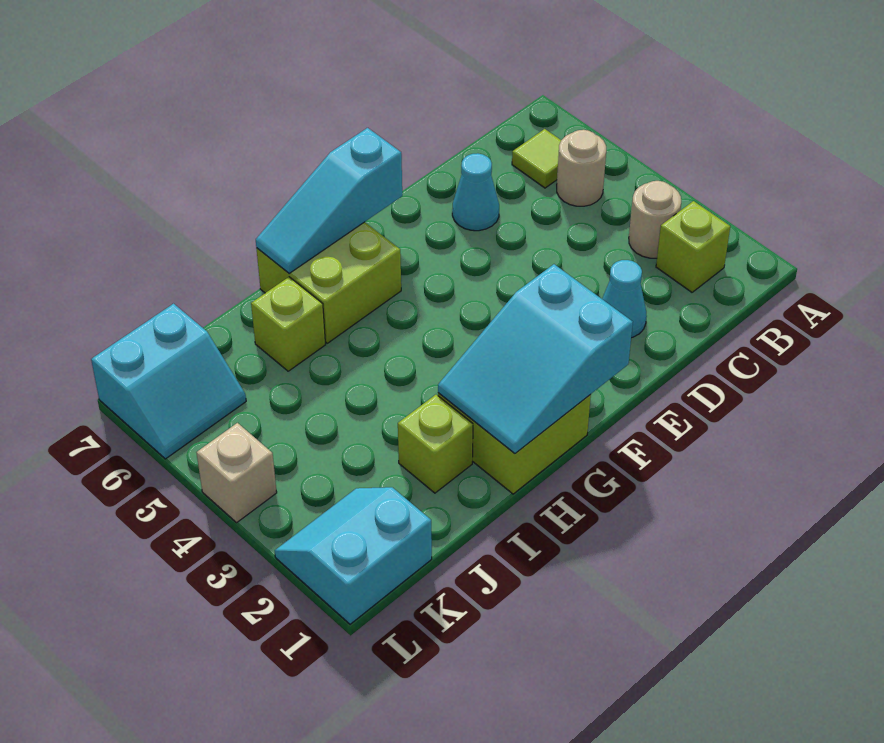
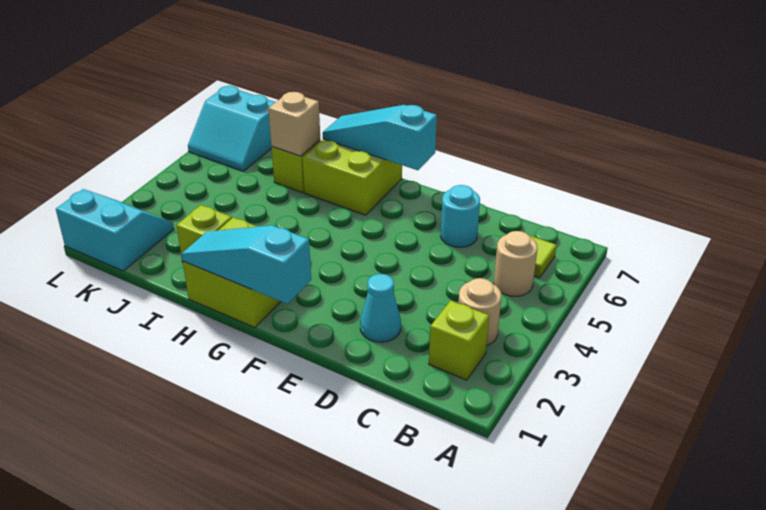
cyan cone D6 level 1 -> cyan round brick D6 level 1
cyan slope F1:H2 level 2 top F -> cyan slope F1:H1 level 2 top F
tan brick L4 level 1 -> tan brick I6 level 2

